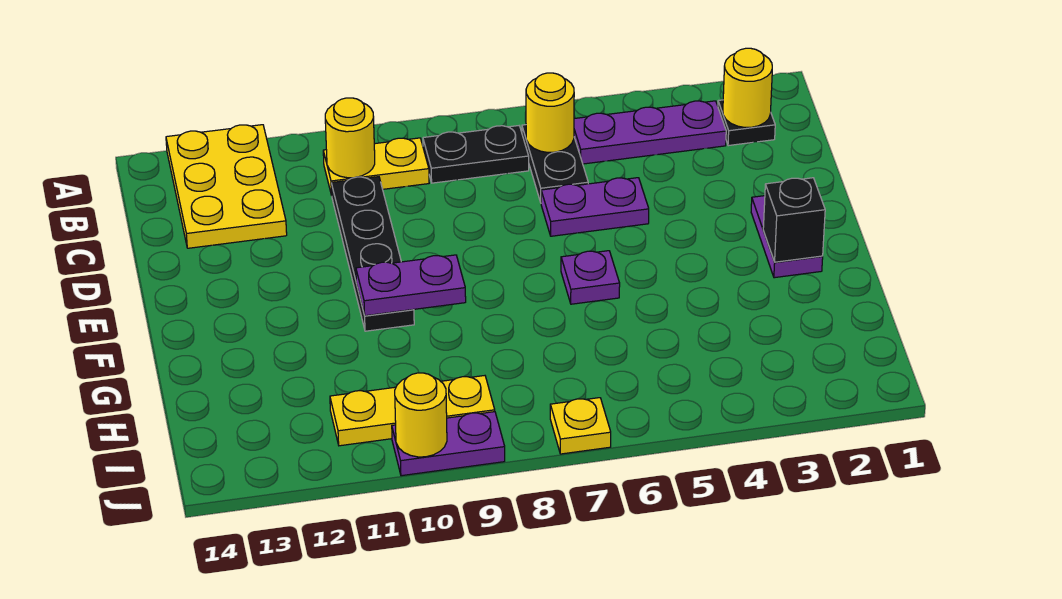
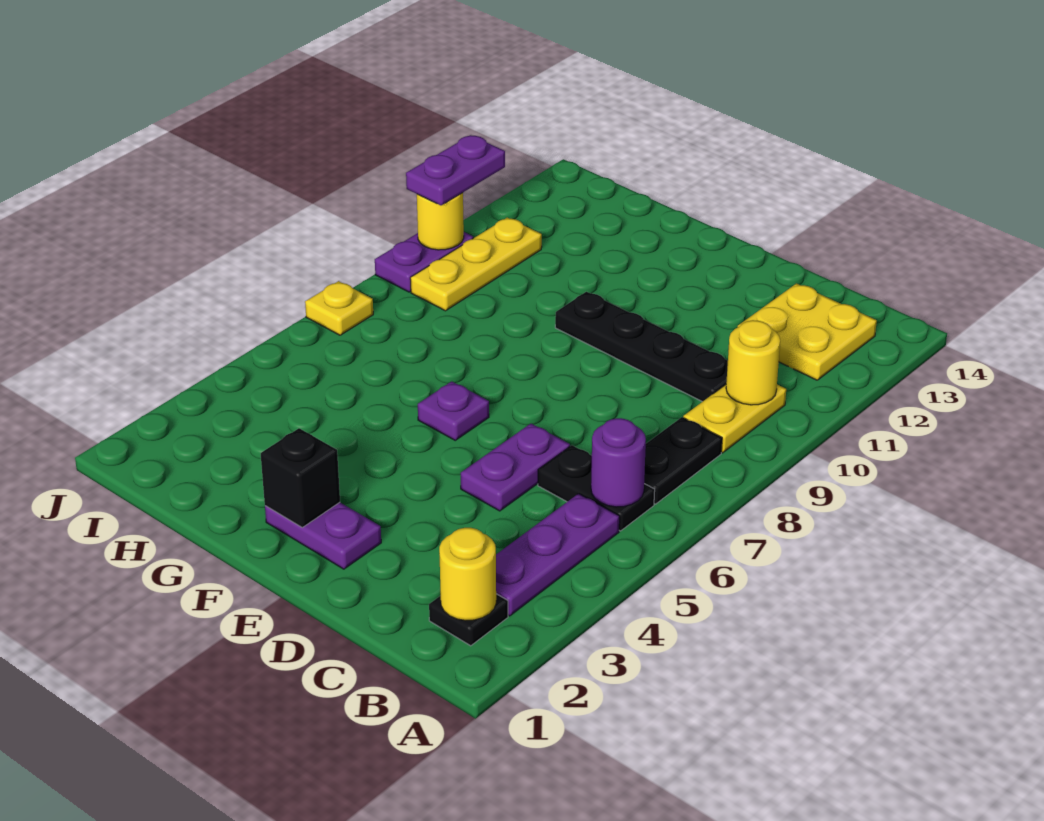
yellow plate A12:C13 level 1 -> yellow plate B12:C13 level 1
yellow round brick B6 level 2 -> purple round brick B6 level 2
purple plate F9:F10 level 2 -> purple plate J10:J11 level 3

